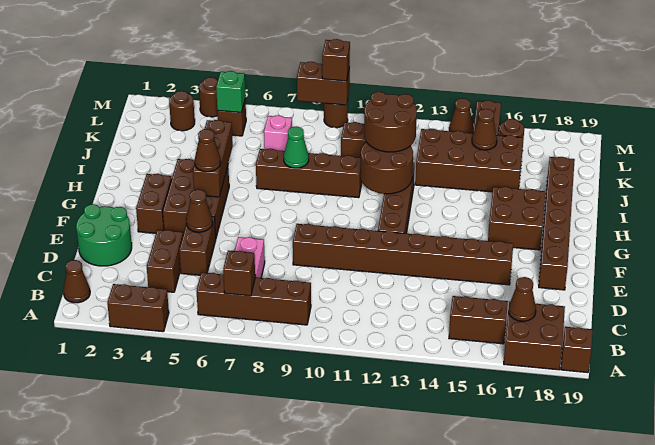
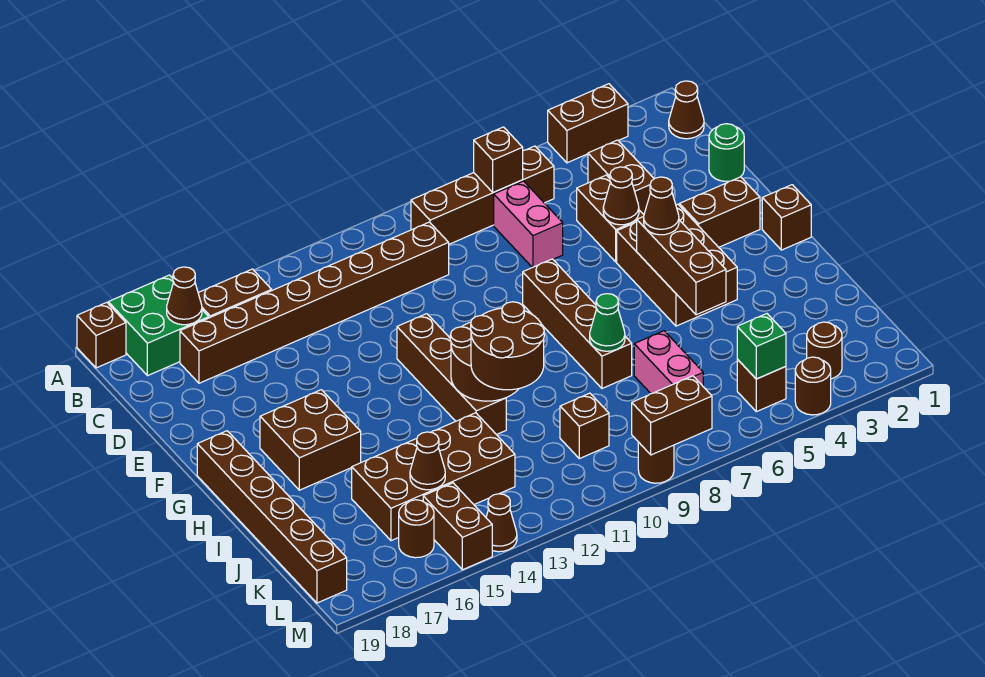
brown brick A17:B18 level 1 -> green brick A17:B18 level 1
green round brick D1:E2 level 1 -> green round brick D1 level 1
brown brick E9:E16 level 1 -> brown brick C10:C17 level 1
brown brick E18:J18 level 1 -> brown brick G19:L19 level 1
brown brick F3:G3 level 1 -> brown brick F2:F3 level 1
brown brick I7:I10 level 1 -> brown brick F8:I8 level 1
pink brick K7 level 1 -> pink brick J7:K7 level 1
brown brick M9 level 3 -> brown brick G1 level 1

